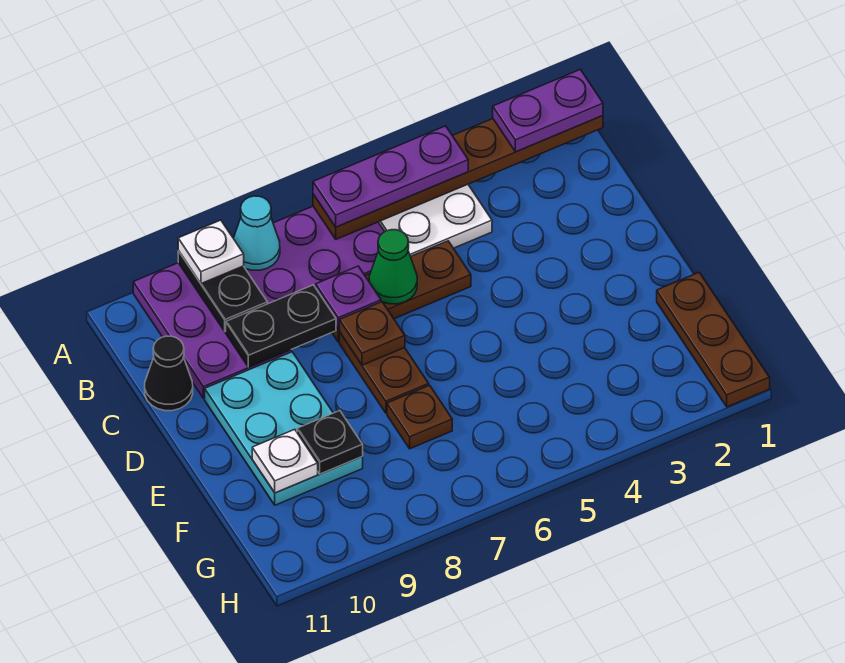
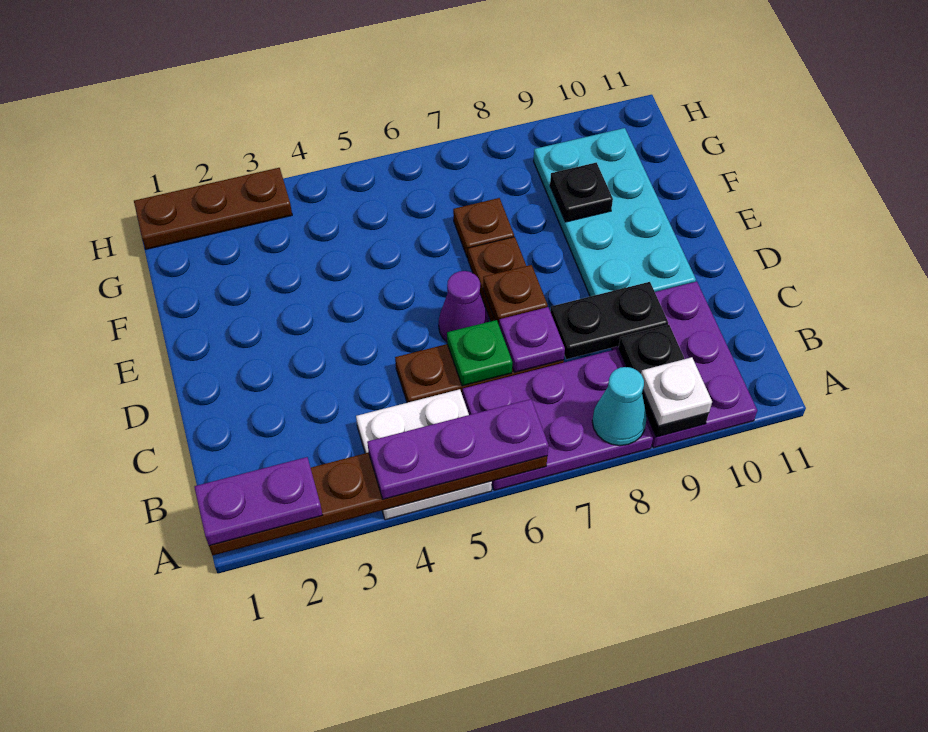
green cone C6 level 2 -> green plate C6 level 2
black cone C11 level 1 -> none
none -> purple cone D6 level 1
cyan plate D9:F10 level 1 -> cyan plate D9:G10 level 1
brown plate F1:H1 level 1 -> brown plate H1:H3 level 1
white plate F10 level 2 -> none

